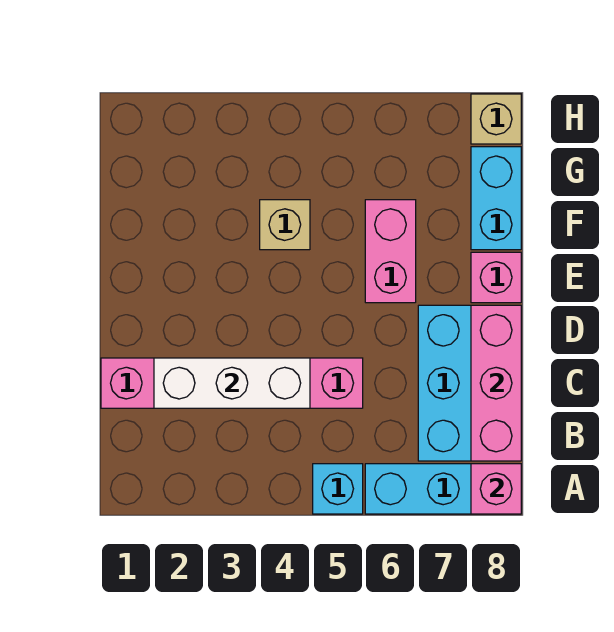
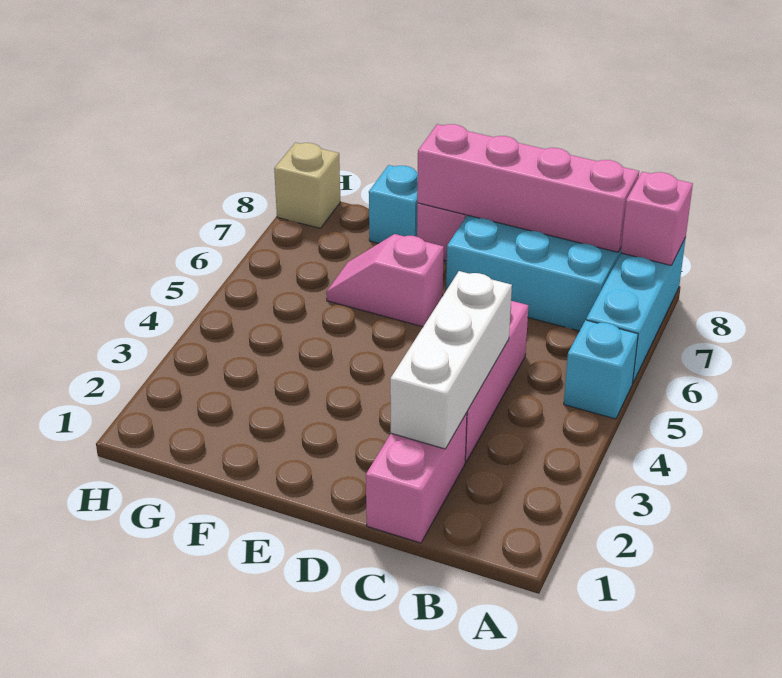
pink brick B8:D8 level 2 -> pink brick B8:E8 level 2
pink brick E6:F6 level 1 -> pink slope E6:F6 level 1 top E
tan brick F4 level 1 -> none
cyan brick F8:G8 level 1 -> cyan brick F8 level 1

